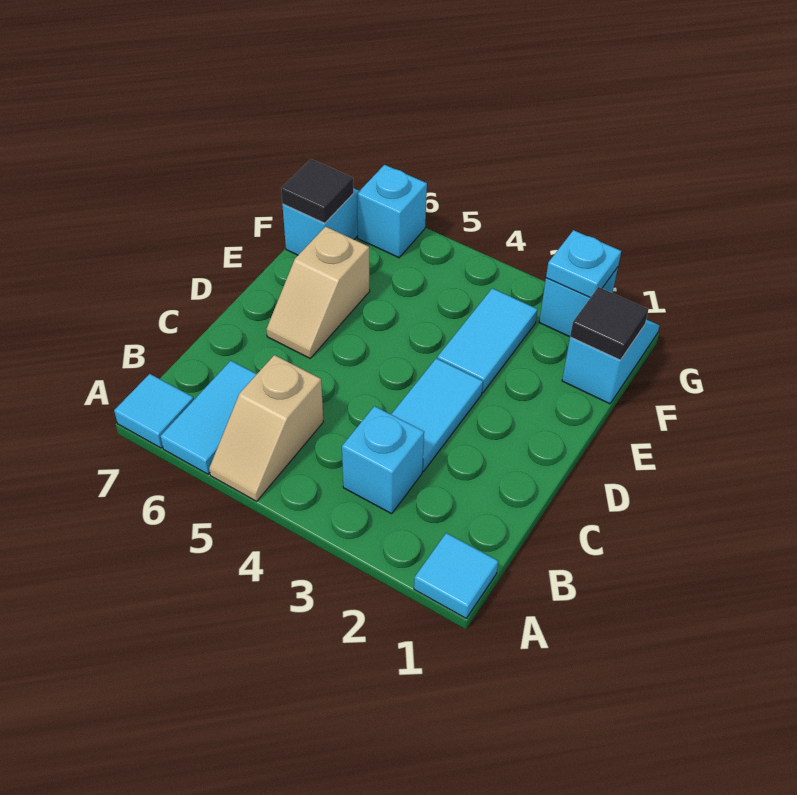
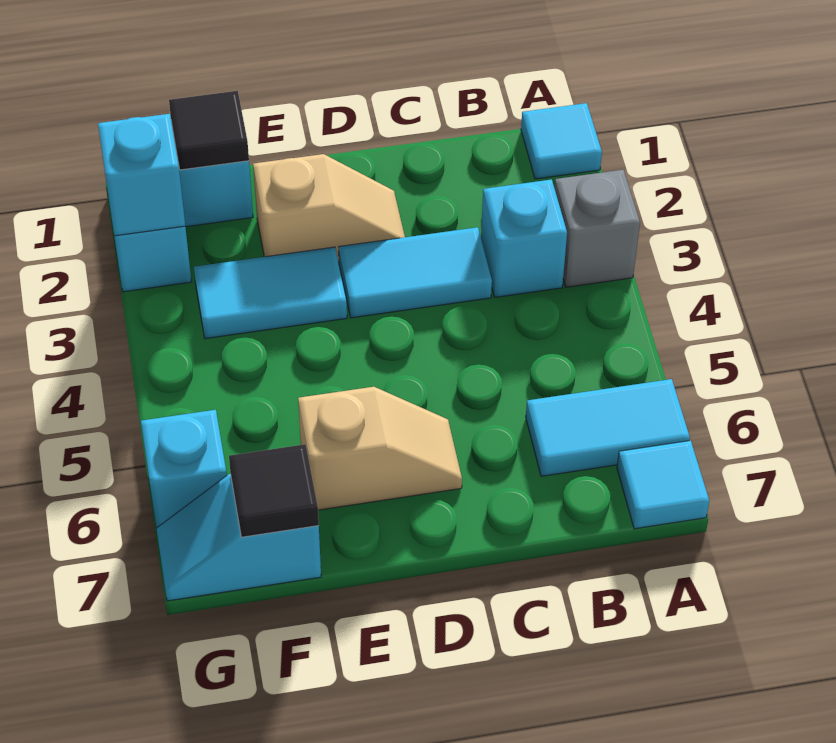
none -> grey brick A3 level 1
tan slope A5:B5 level 1 top B -> tan slope D2:E2 level 1 top E
cyan plate G2 level 2 -> cyan brick G2 level 2

